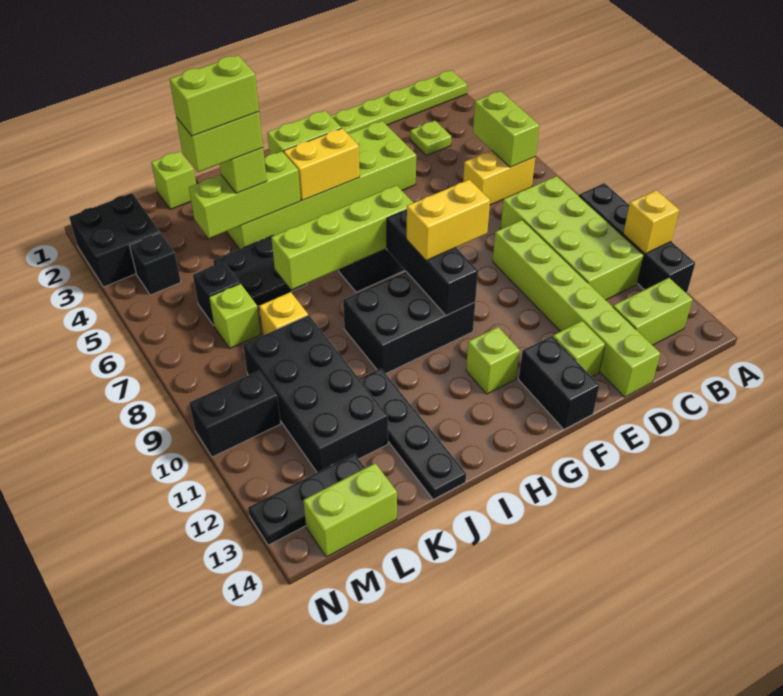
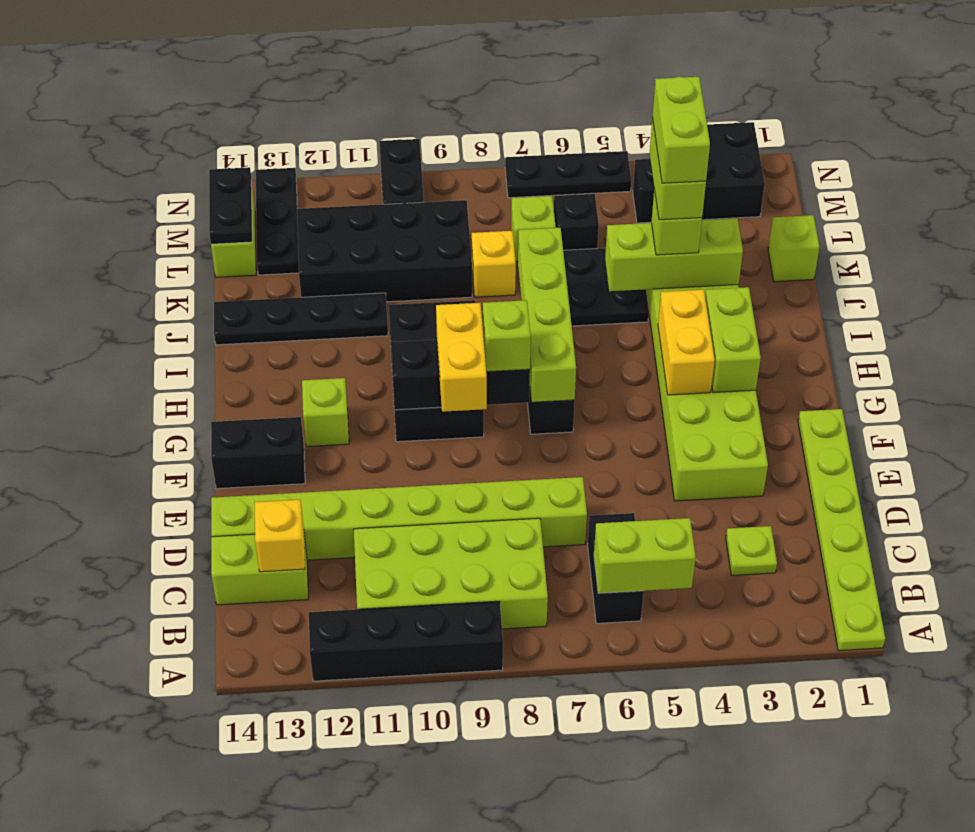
yellow brick A11 level 2 -> yellow brick C13 level 2
yellow brick B6:C6 level 1 -> black brick B6:C6 level 1
lime brick B13:C13 level 1 -> lime brick C13:C14 level 1
lime brick D9:D14 level 1 -> lime brick D7:D14 level 1
lime brick E13 level 1 -> lime brick G8 level 3
lime brick I4:K4 level 2 -> lime brick J3:J5 level 2
none -> black plate L14:M14 level 2
none -> black plate N5:N7 level 1

